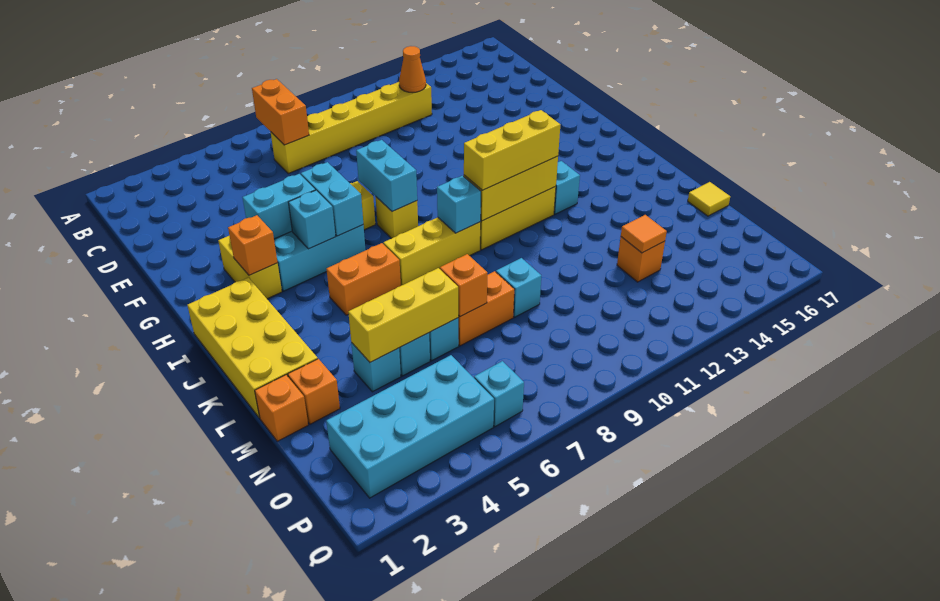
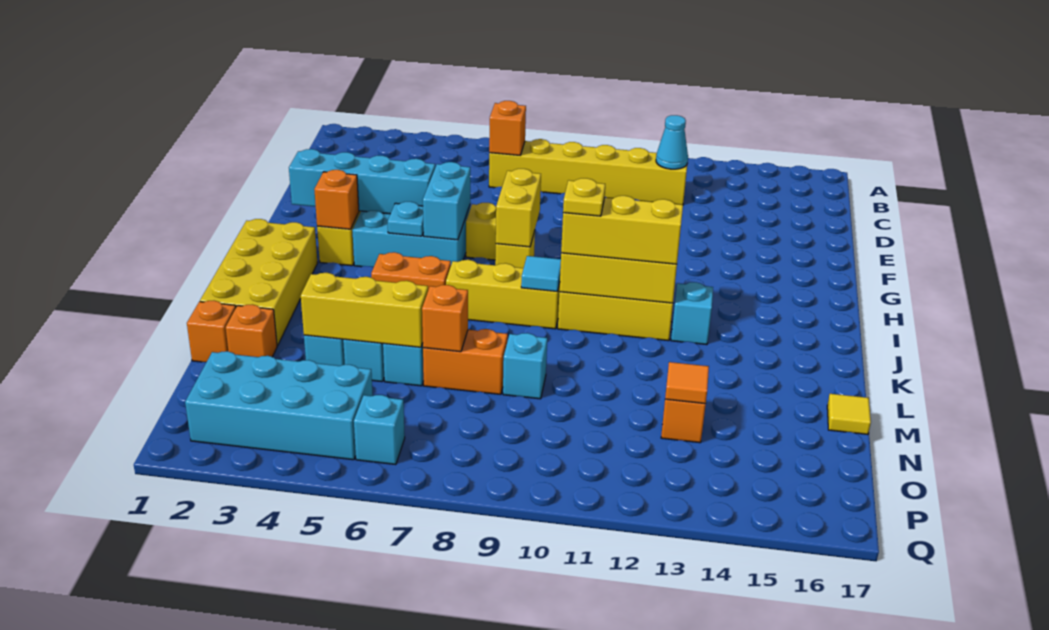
orange brick B7:C7 level 2 -> orange brick C7 level 2
orange cone C12 level 2 -> cyan cone C12 level 2
cyan brick G4:G5 level 2 -> cyan brick G2:G5 level 2
cyan brick G8:H8 level 2 -> yellow brick G8:H8 level 2
cyan brick H5 level 2 -> cyan plate H5 level 2
cyan brick J9 level 2 -> cyan tile J9 level 2
none -> yellow plate J10 level 4

